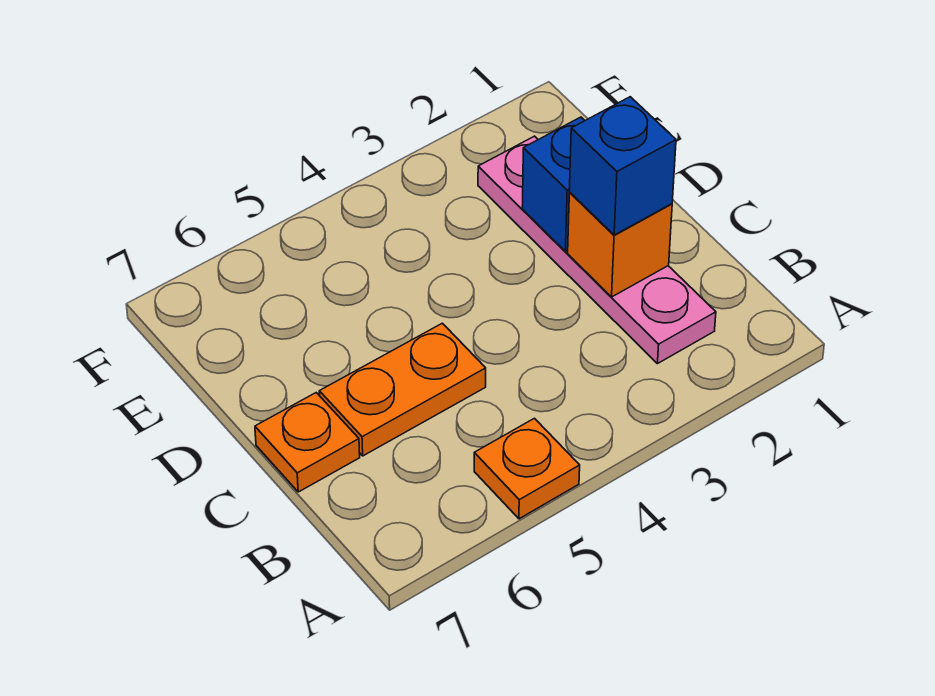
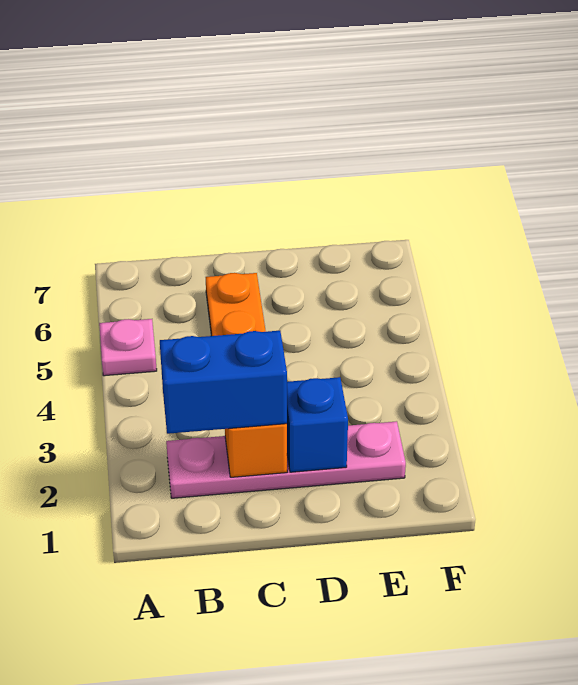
orange plate A5 level 1 -> pink plate A5 level 1
blue brick C2 level 3 -> blue brick B2:C2 level 3
orange plate C7 level 1 -> none

